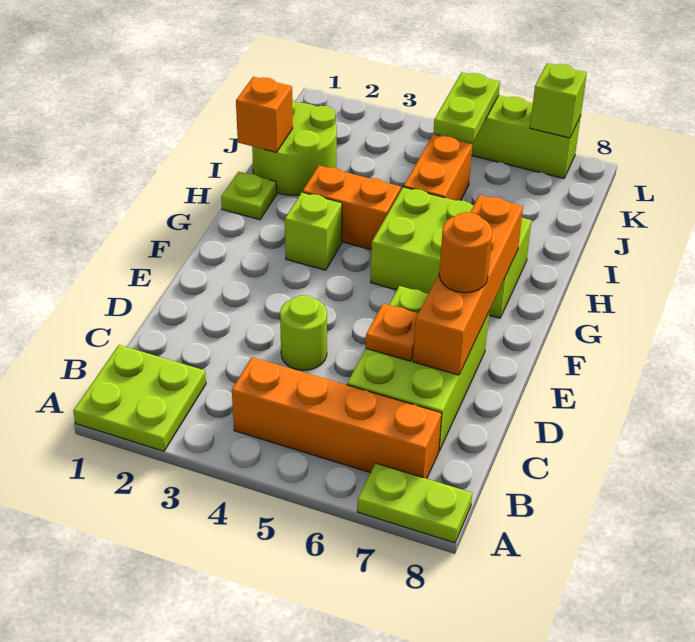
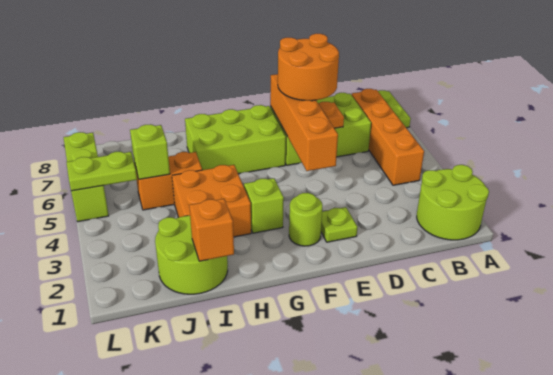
lime plate A1:B2 level 1 -> lime round brick A1:B2 level 1
lime round brick D4 level 1 -> lime round brick F2 level 1
orange brick D7:G7 level 2 -> orange brick E4:E7 level 2
orange round brick E7 level 3 -> orange round brick D6:E7 level 3
lime brick G5:H7 level 1 -> lime brick F6:H7 level 1
lime plate H1 level 1 -> lime plate E2 level 1
orange brick H3:H4 level 1 -> orange brick H3:I4 level 1
lime brick L7 level 2 -> lime brick J5 level 2

